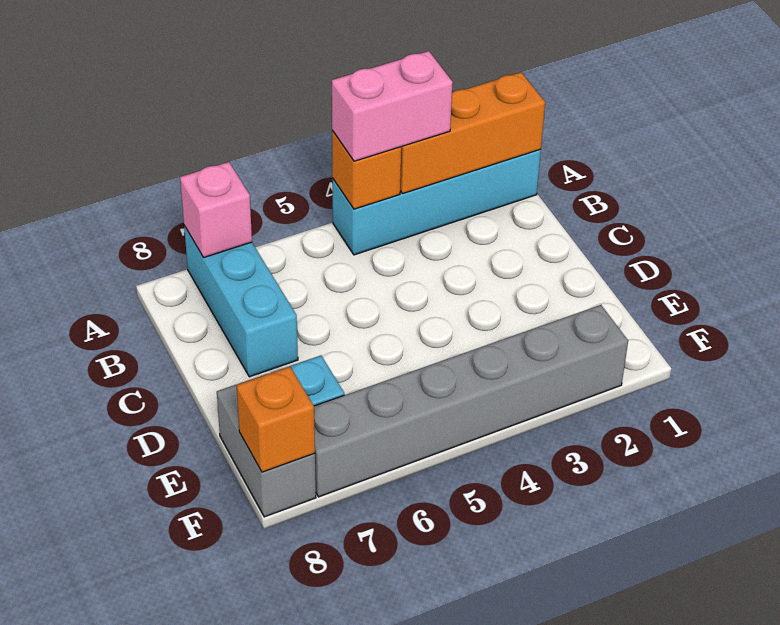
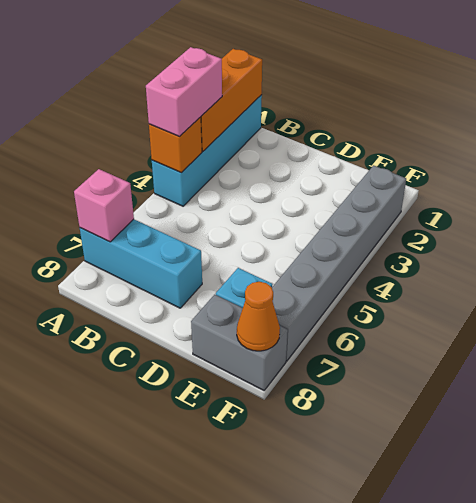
orange brick F8 level 2 -> orange cone F8 level 2

